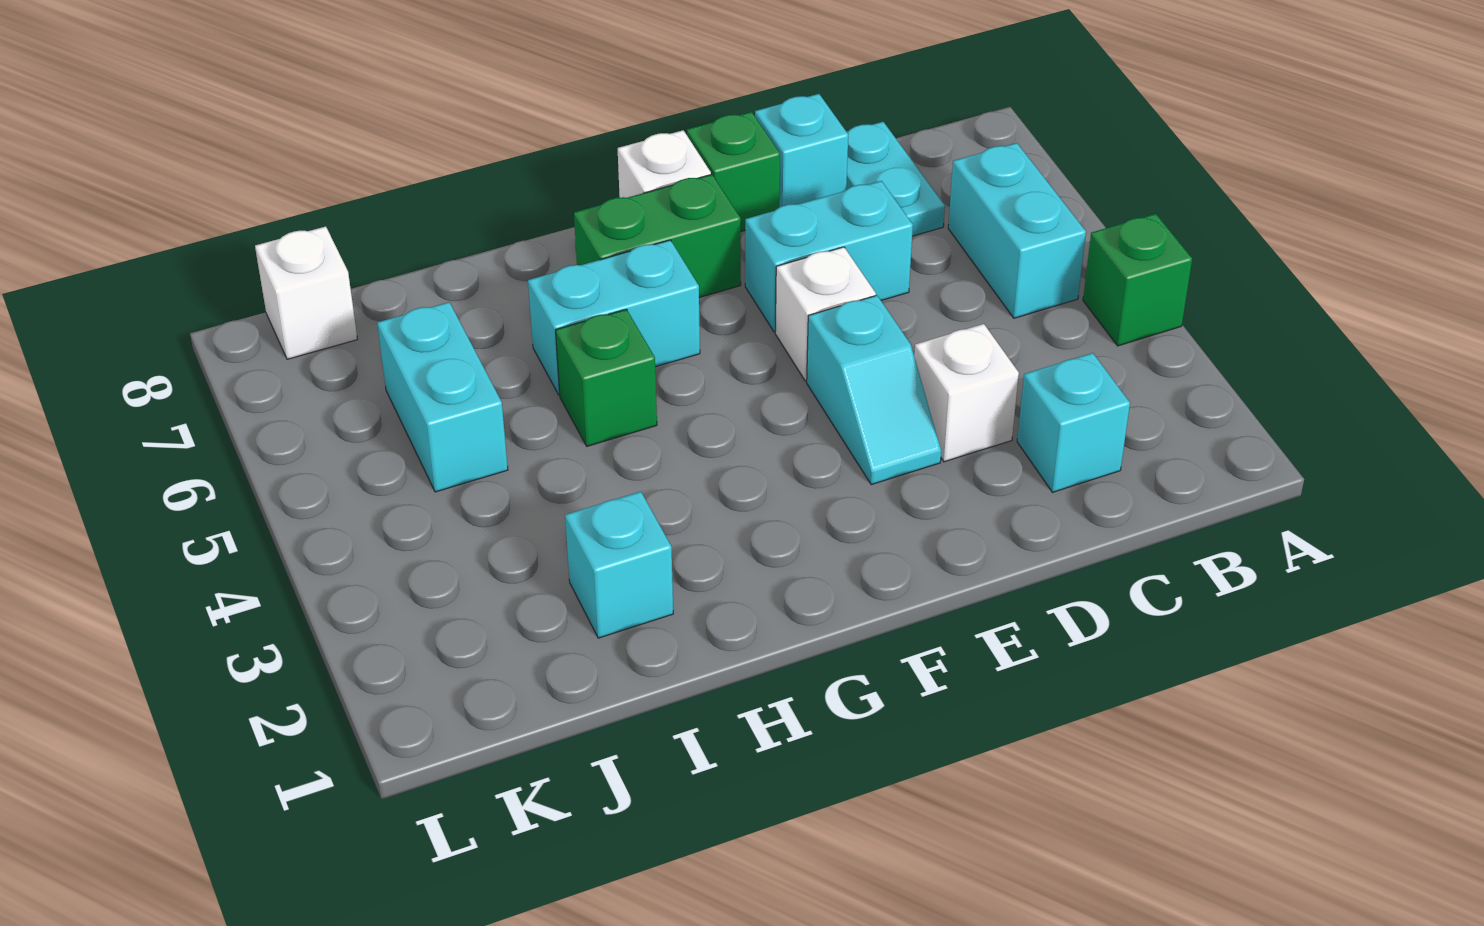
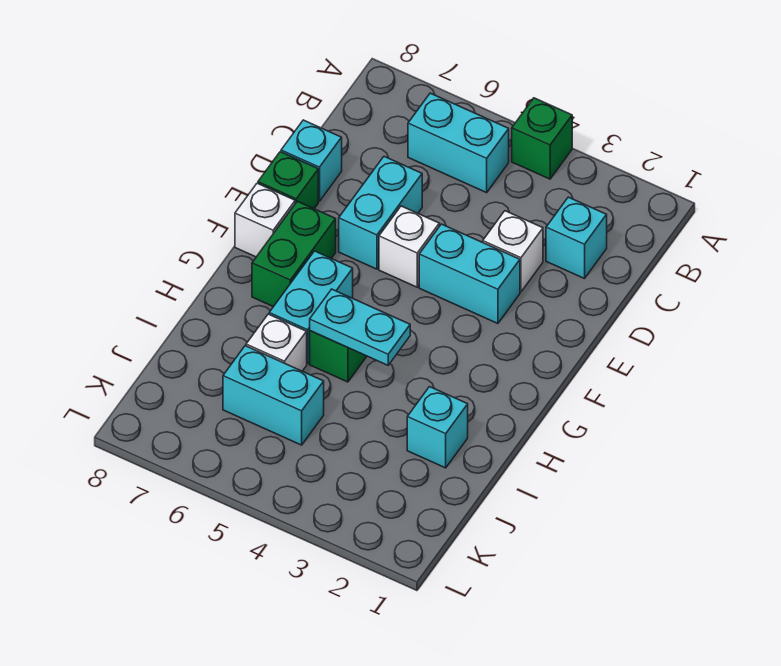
cyan plate C7:C8 level 1 -> cyan plate H4:H5 level 2
cyan slope E3:E4 level 1 top 4 -> cyan brick E3:E4 level 1
white brick K8 level 1 -> white brick I6 level 1

